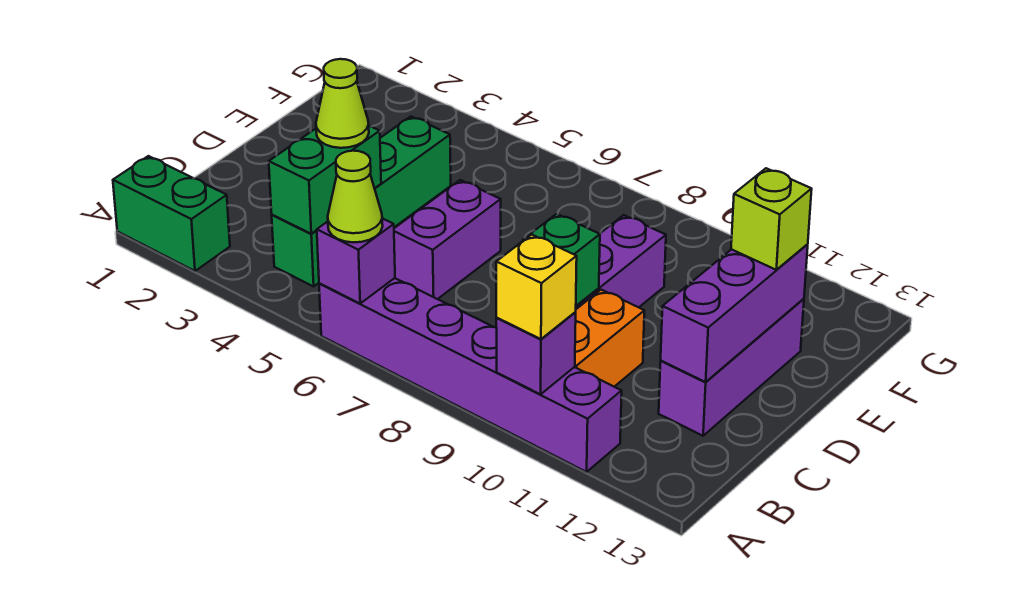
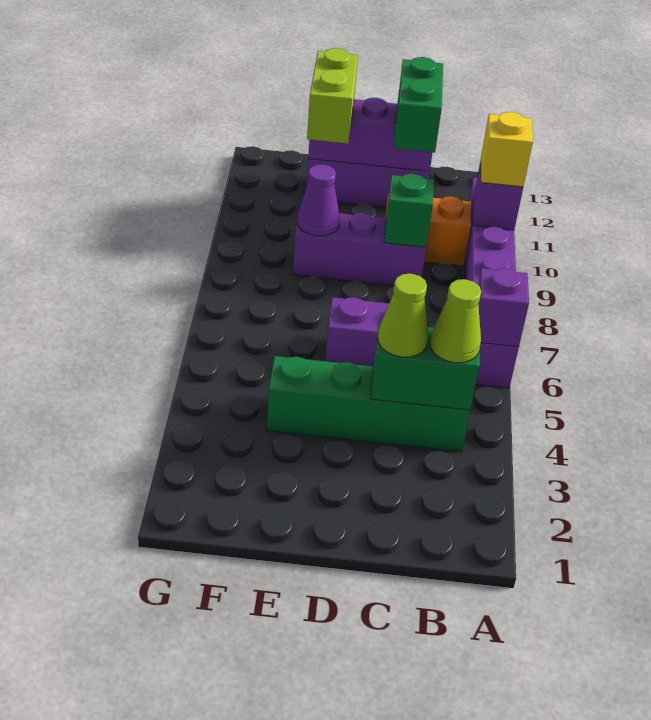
green brick A1:A2 level 1 -> green brick C11:C12 level 3
lime cone A6 level 3 -> lime cone B4 level 3
none -> purple cone E9 level 2
lime brick E12 level 3 -> lime brick E11:E12 level 3

